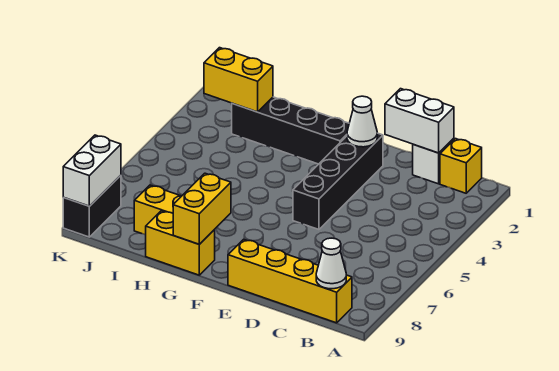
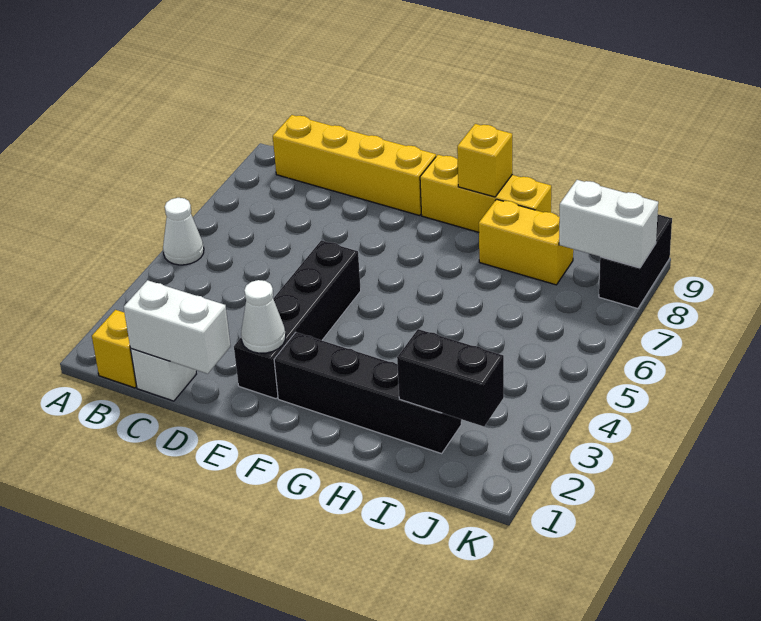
white cone B9 level 2 -> white cone A5 level 1
yellow brick G8:G9 level 2 -> yellow brick G9 level 2
yellow brick G9:H9 level 1 -> yellow brick F9:H9 level 1
yellow brick I2:J2 level 2 -> black brick I2:J2 level 2
white brick K8:K9 level 2 -> white brick J8:K8 level 2

